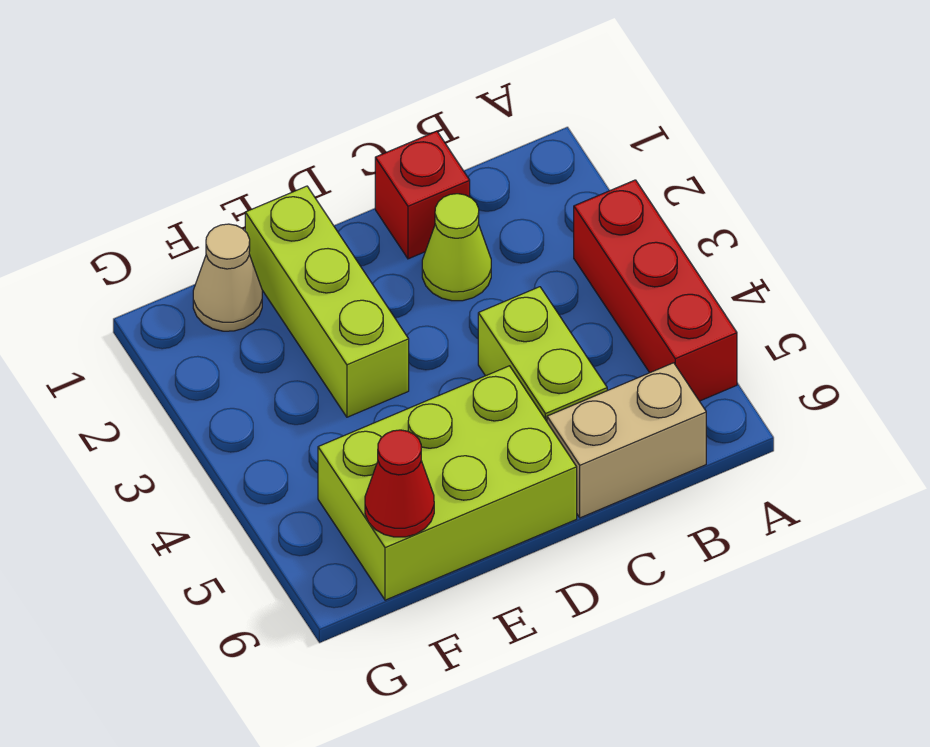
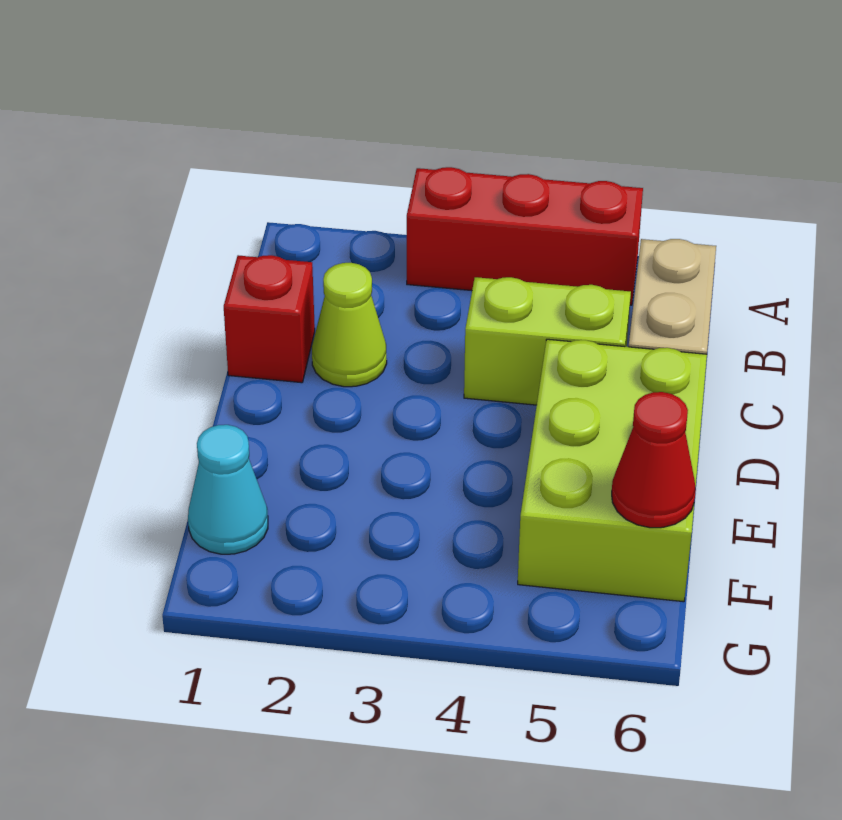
lime brick E1:E3 level 1 -> none
tan cone F1 level 1 -> cyan cone F1 level 1

